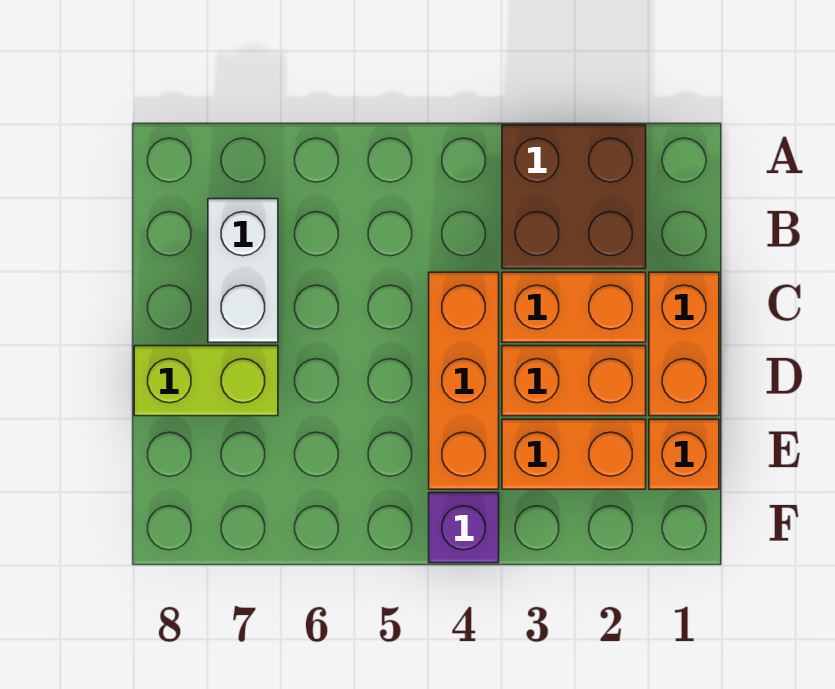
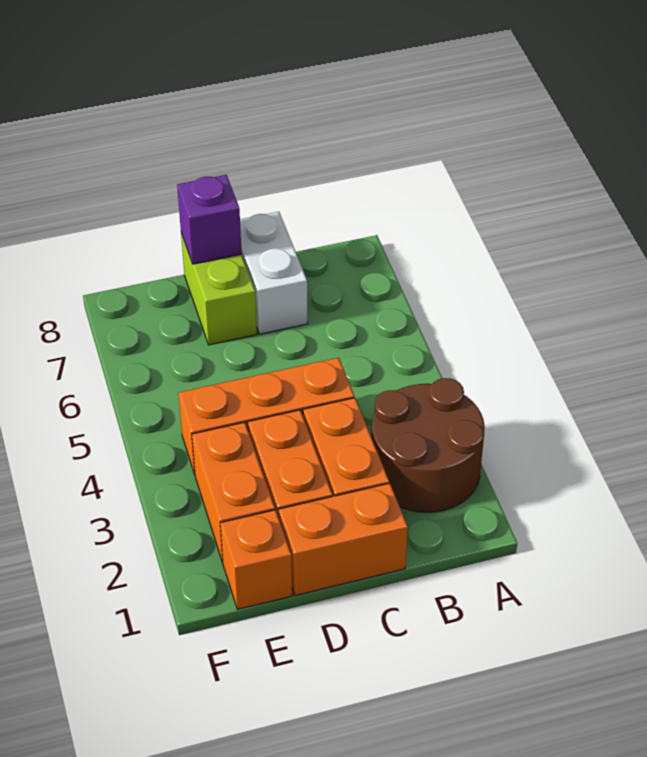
brown brick A2:B3 level 1 -> brown round brick A2:B3 level 1
white brick B7:C7 level 1 -> white brick C7:C8 level 1
purple brick F4 level 1 -> purple brick D8 level 2

